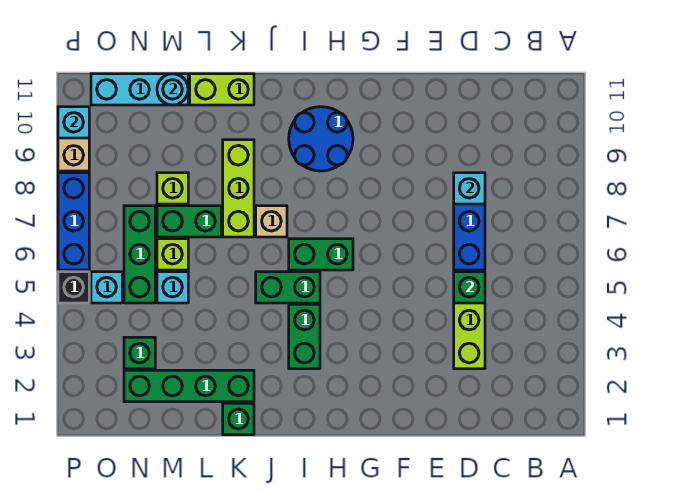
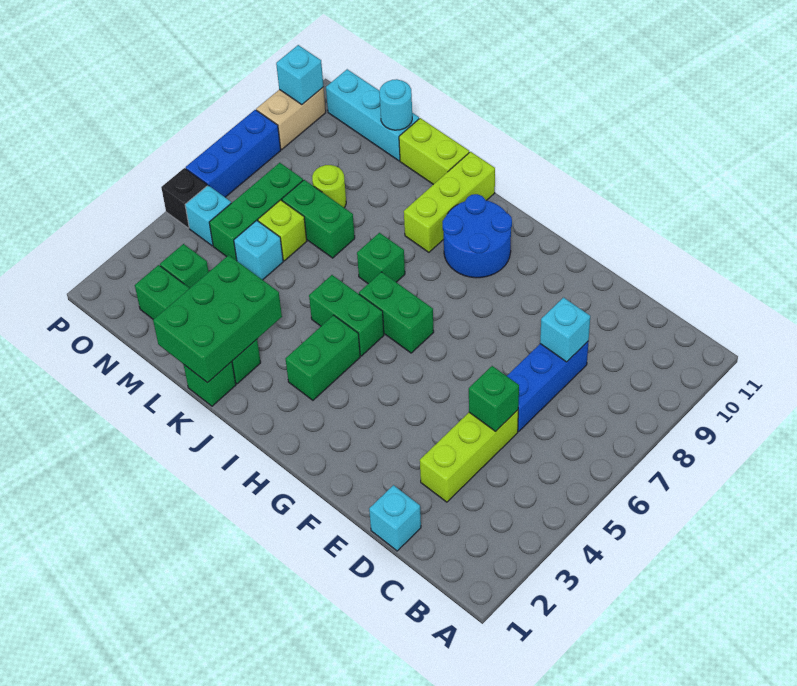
none -> cyan brick D1 level 1
tan brick J7 level 1 -> green brick J7 level 1
none -> green brick K1:L3 level 2
lime brick K7:K9 level 1 -> lime brick J9:J11 level 1
lime brick M8 level 1 -> lime round brick M8 level 1

